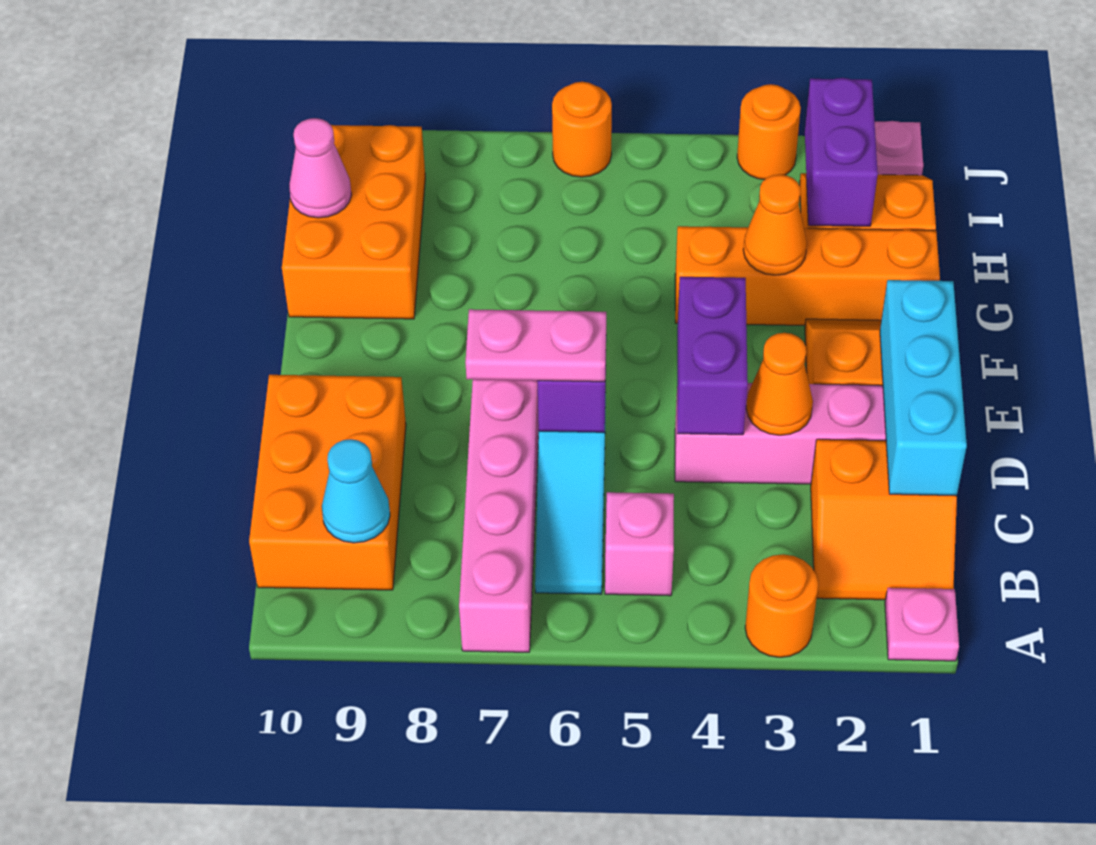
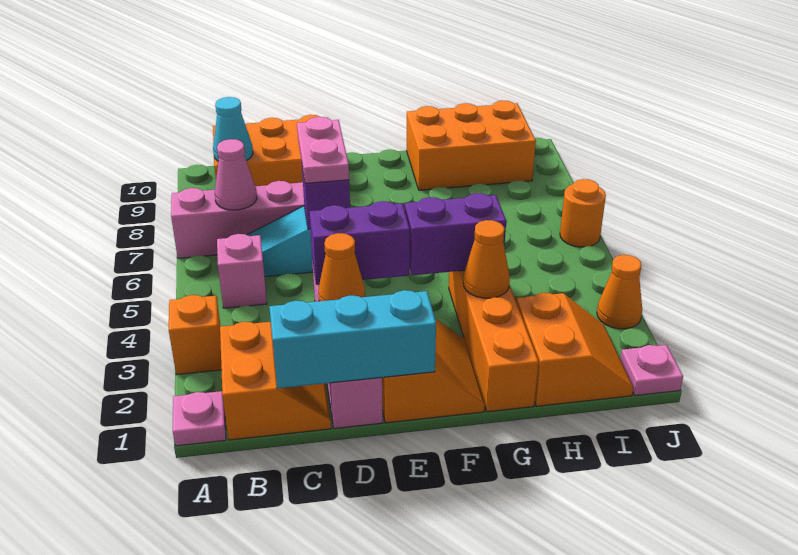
orange round brick A3 level 1 -> orange brick A3 level 1
orange slope B1:C2 level 1 top C -> orange slope B1:C2 level 1 top B
purple brick H2:I2 level 2 -> purple brick F4:G4 level 2
pink cone H10 level 2 -> pink cone B7 level 2
orange round brick J3 level 1 -> orange cone J3 level 1

